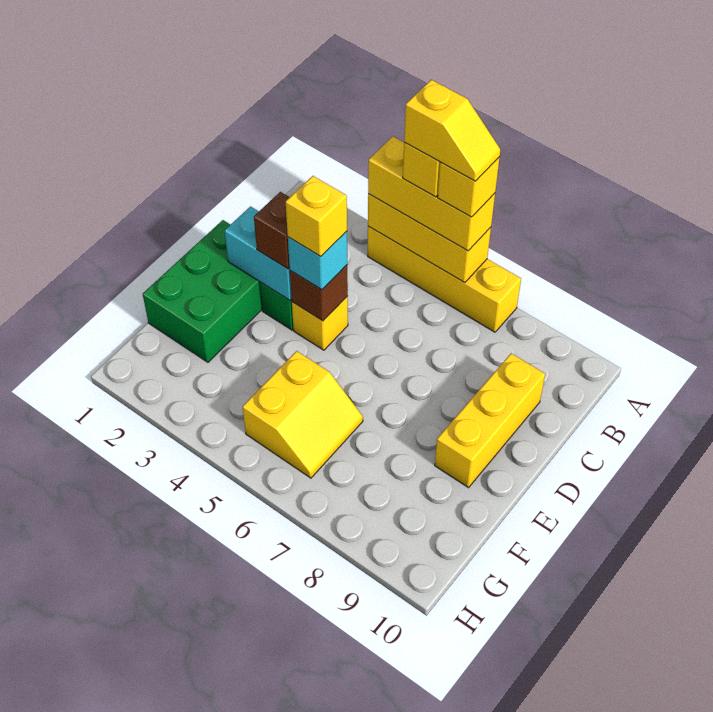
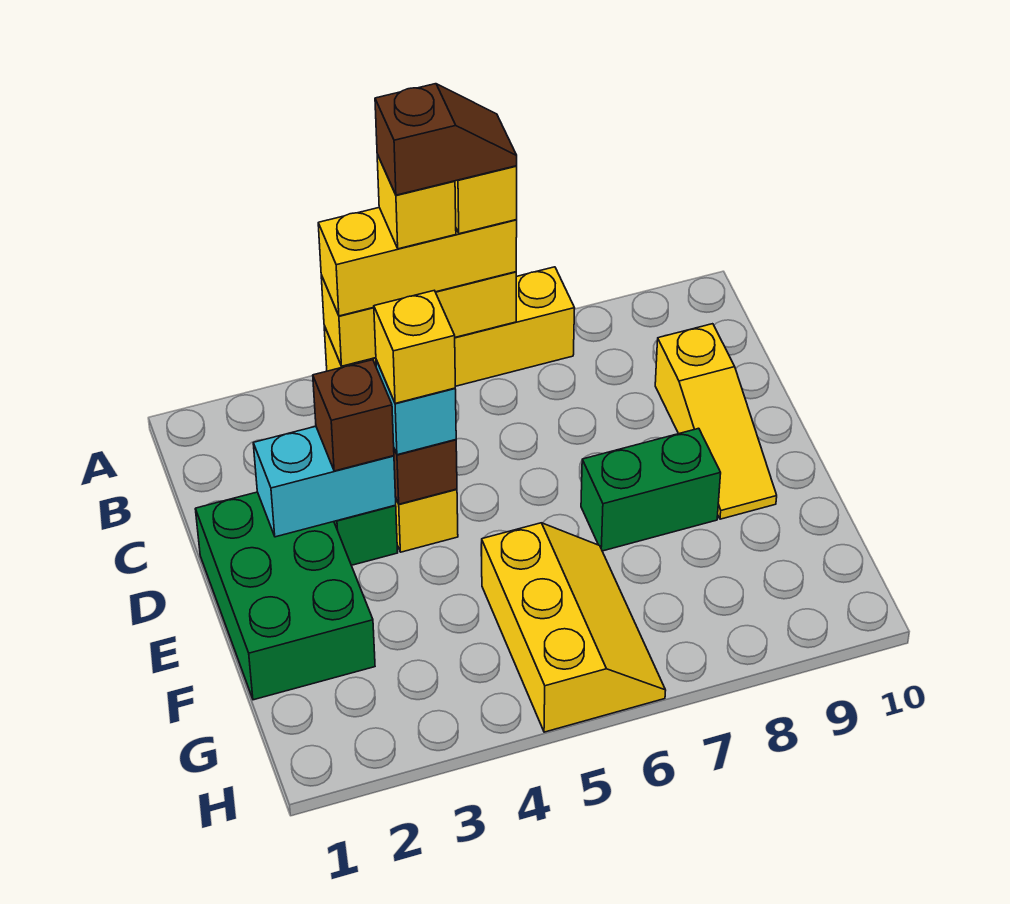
yellow slope A5:A6 level 5 top 5 -> brown slope A5:A6 level 5 top 5
yellow brick C9:E9 level 1 -> yellow slope C9:E9 level 1 top C
none -> green brick E7:E8 level 1
yellow slope F5:G6 level 1 top 5 -> yellow slope F5:H6 level 1 top 5

